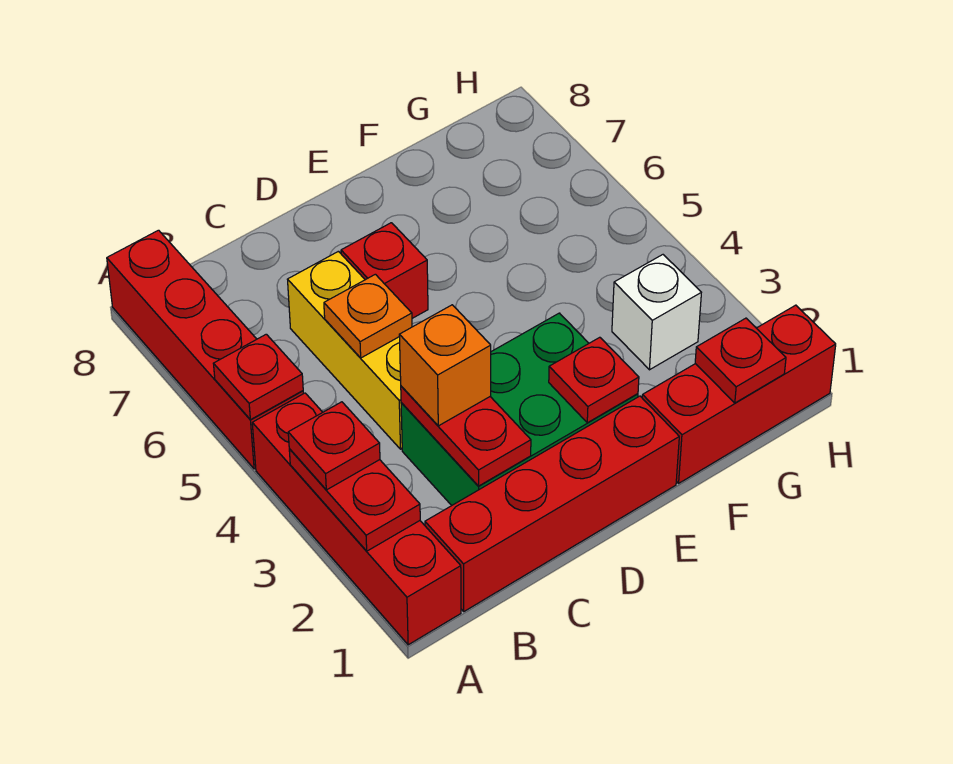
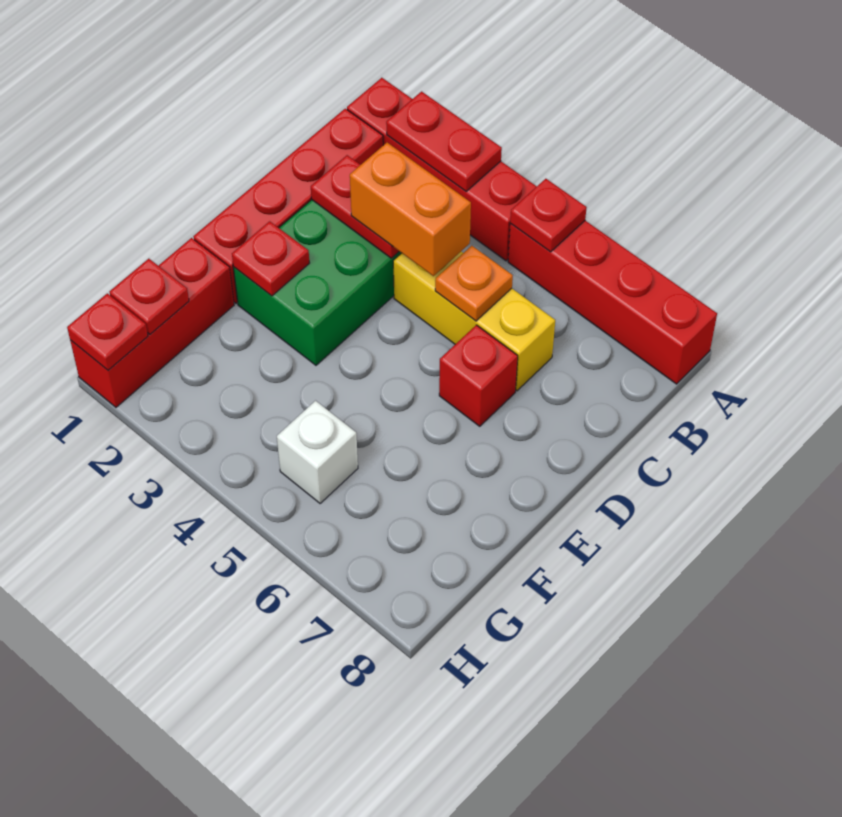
red plate A3 level 3 -> red plate H1 level 2
orange brick C3 level 3 -> orange brick C3:C4 level 3
white brick G3 level 1 -> white brick G5 level 1

